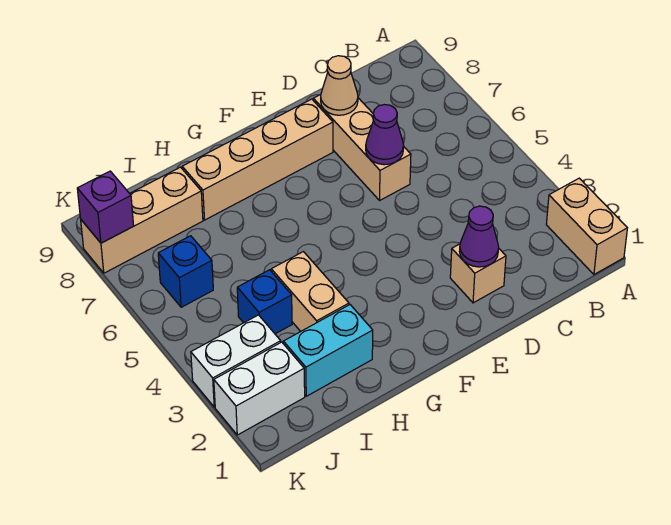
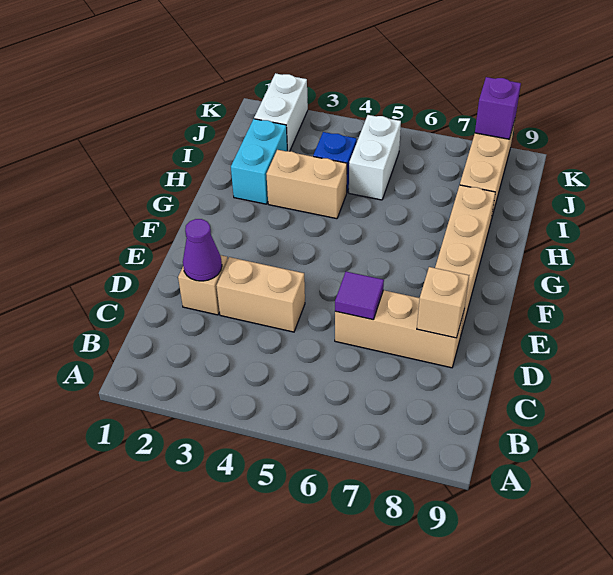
tan brick A1:A2 level 1 -> tan brick D3:D4 level 1
purple cone D6 level 2 -> purple tile D6 level 2
tan cone D8 level 2 -> tan brick D8 level 2
white brick J3:K3 level 1 -> white brick I5:J5 level 1
blue brick J6 level 1 -> none

